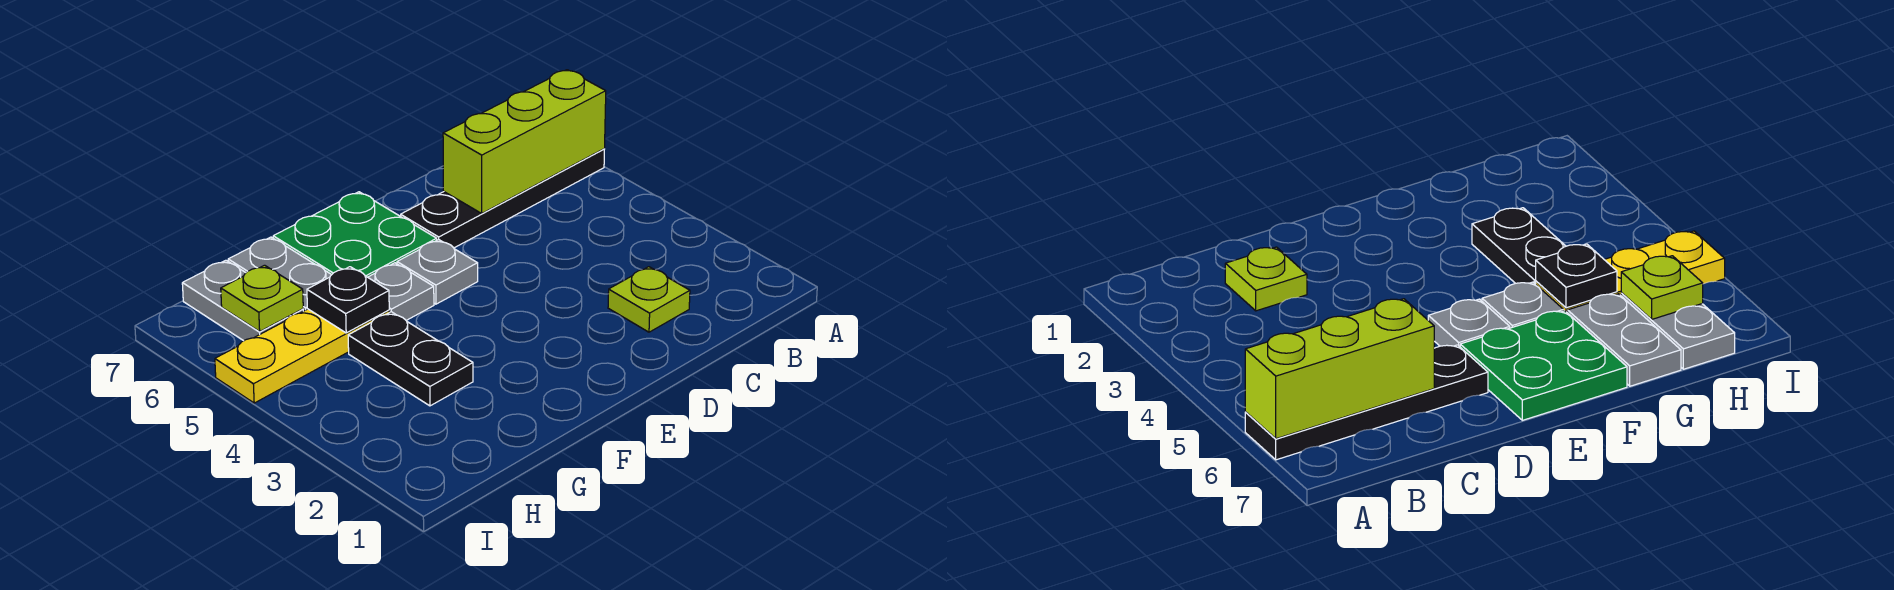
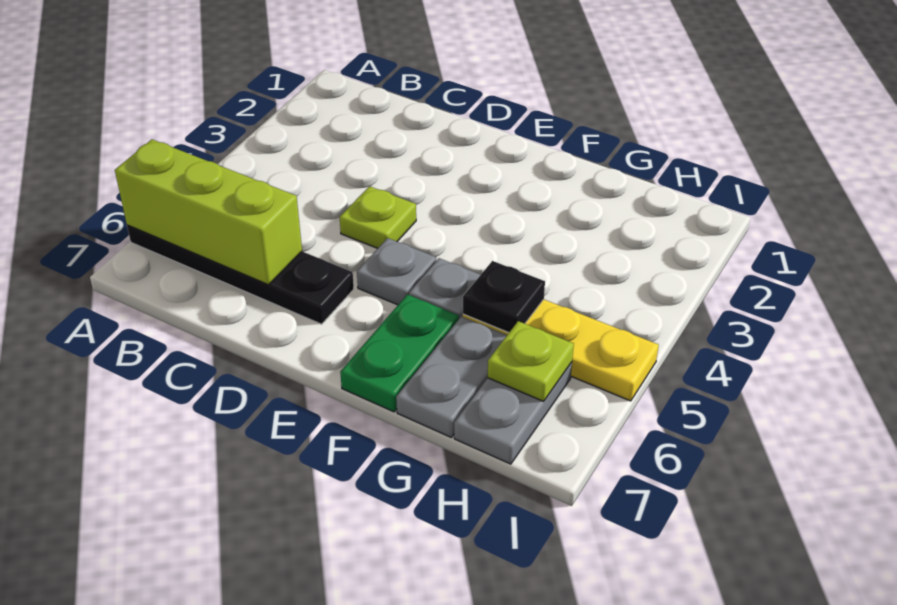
lime plate C2 level 1 -> lime plate D4 level 1
green plate E6:F7 level 1 -> green plate F6:F7 level 1
black plate G3:G4 level 1 -> none

